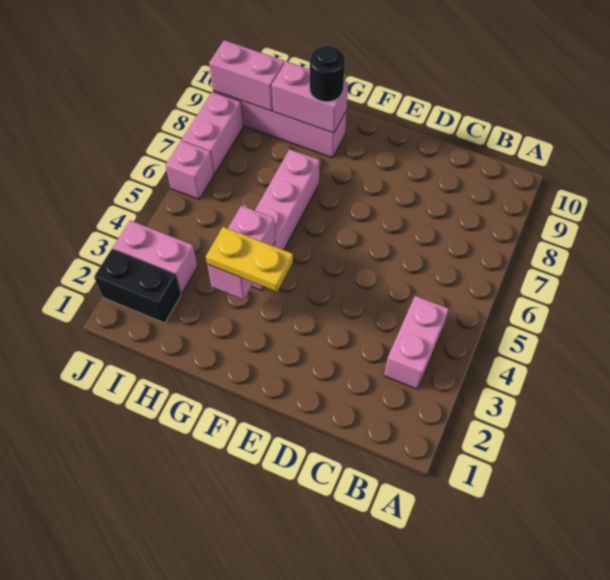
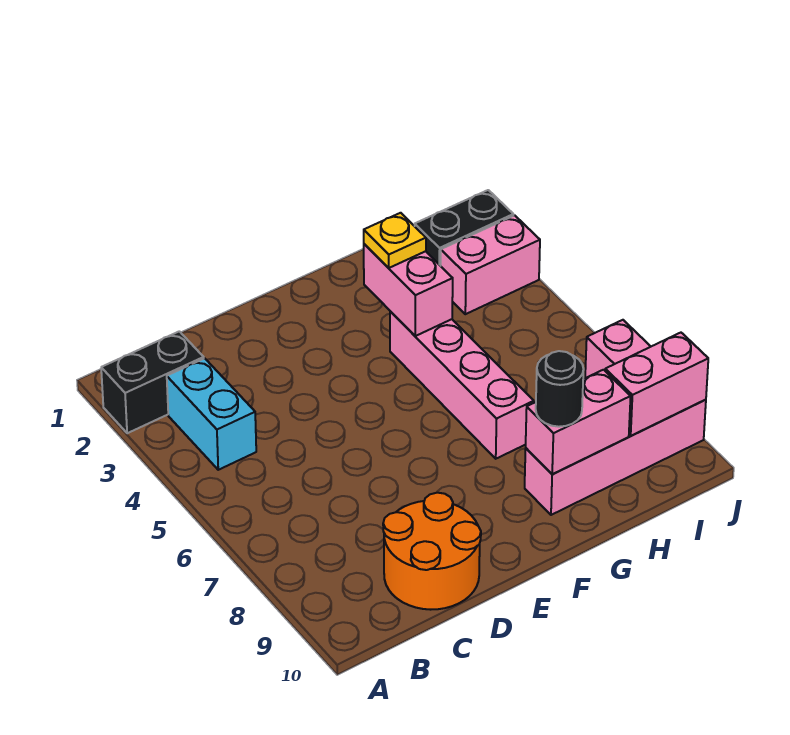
none -> black brick A2:B2 level 1
pink brick B3:B4 level 1 -> cyan brick B3:B4 level 1
none -> orange round brick C9:D10 level 1
yellow plate F3:G3 level 3 -> yellow plate G3 level 3
pink brick J6 level 1 -> none

